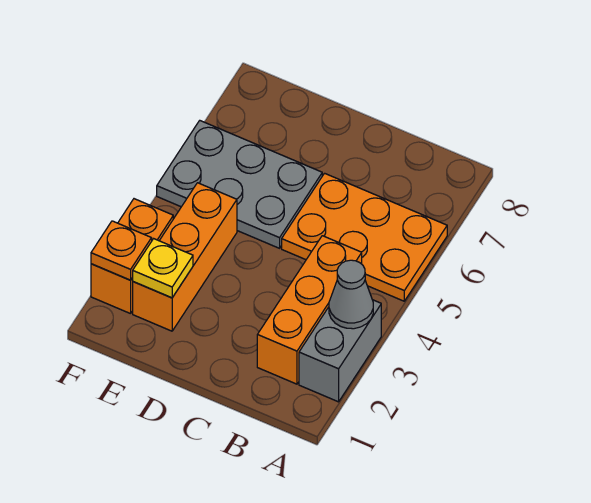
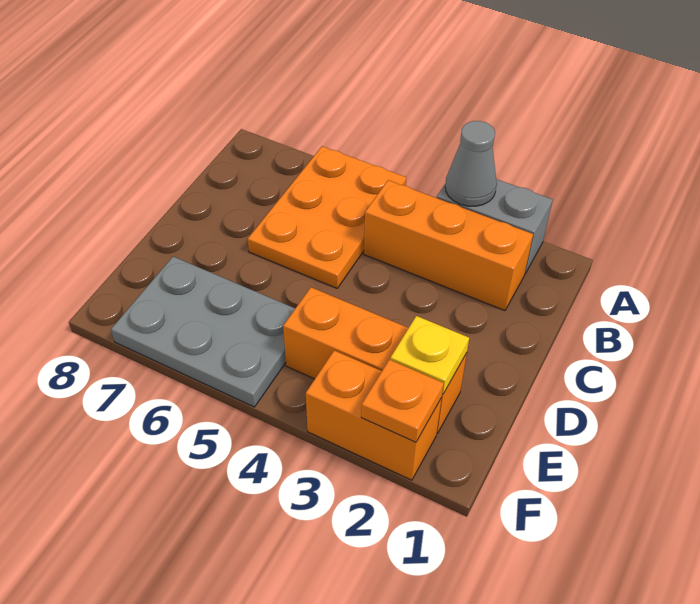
grey plate D5:F6 level 1 -> grey plate E5:F7 level 1

